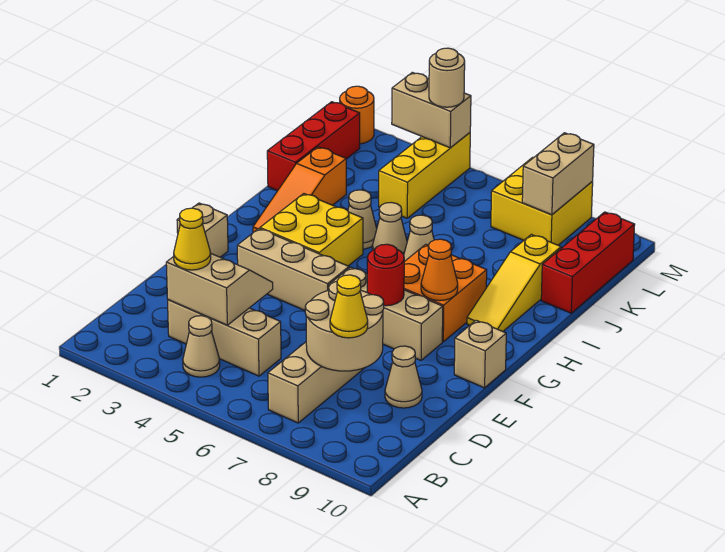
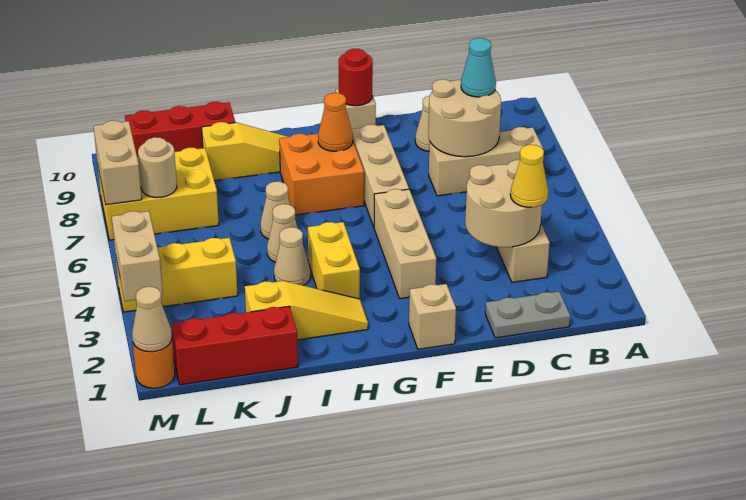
tan cone B4 level 1 -> tan cone M1 level 2
none -> grey plate C1:D1 level 1
tan slope C3:D4 level 2 top C -> tan round brick C3:D4 level 2
yellow cone C8 level 3 -> cyan cone C8 level 3
red round brick F7 level 2 -> red round brick F10 level 2
yellow brick G3:H4 level 1 -> yellow brick H3:H4 level 1
orange slope H2:J2 level 1 top J -> yellow slope H2:J2 level 1 top J
yellow brick L7:M8 level 1 -> yellow brick K7:M8 level 1
tan brick L8:M8 level 2 -> tan brick M7:M8 level 2
tan round brick M4 level 3 -> tan round brick L7 level 2

